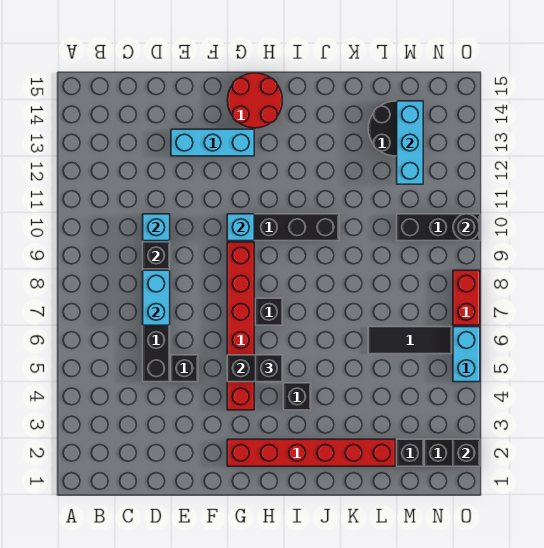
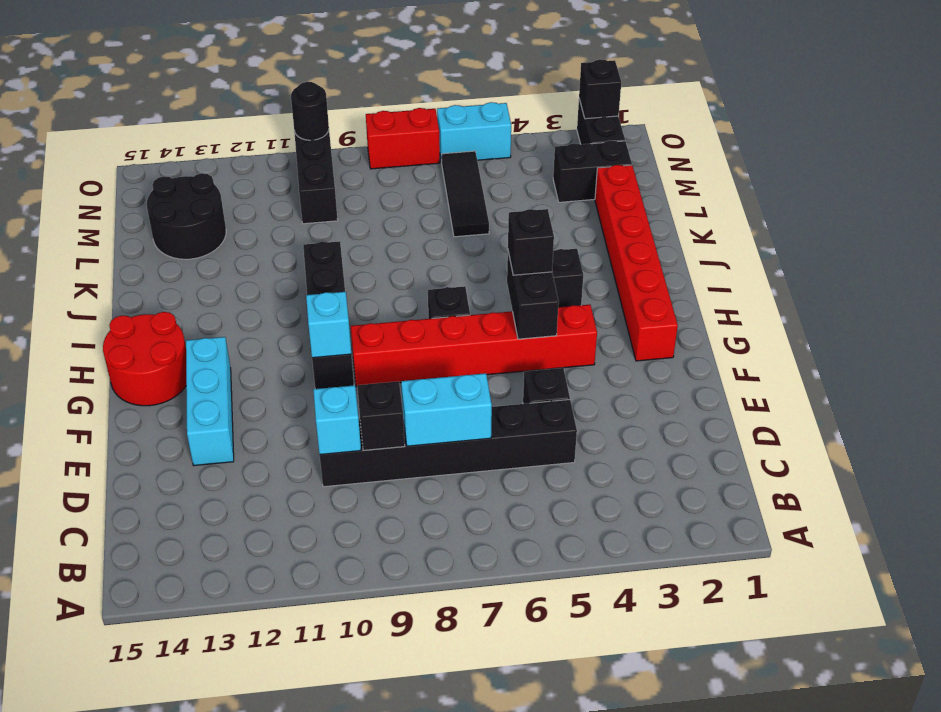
black brick M2 level 1 -> black brick M2:M3 level 1
cyan brick M12:M14 level 2 -> none

